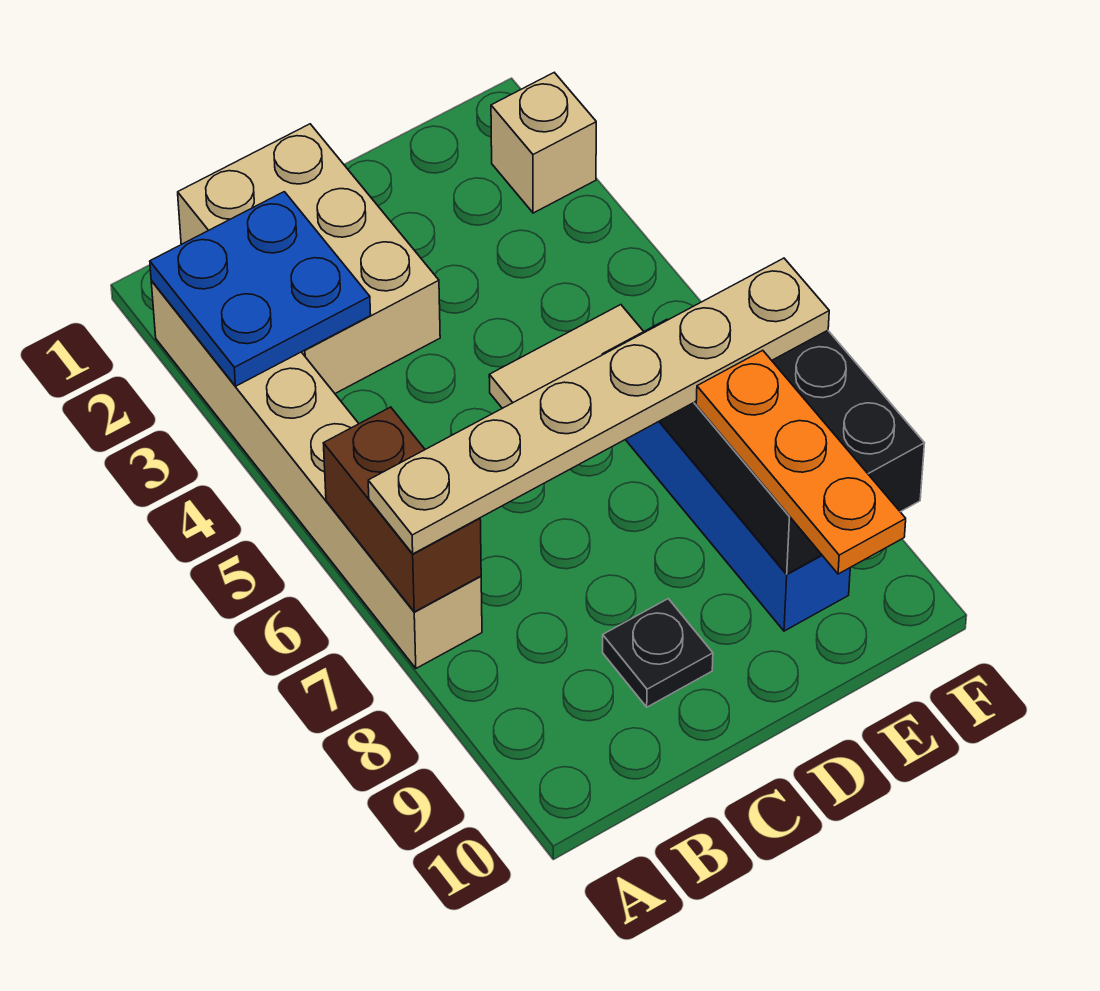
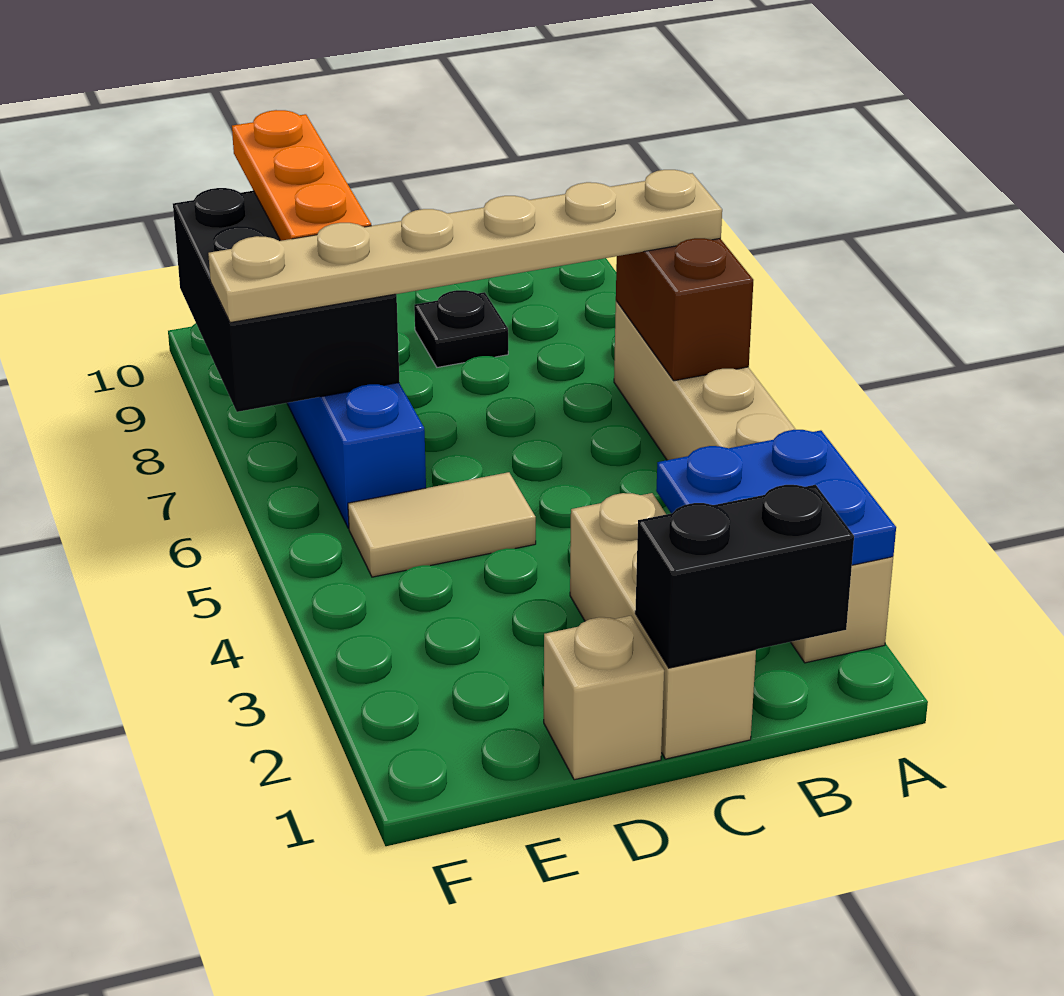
tan brick B1:C3 level 1 -> tan brick C1:C3 level 1
none -> black brick B1:C1 level 2
tan brick F2 level 1 -> tan brick D1 level 1

